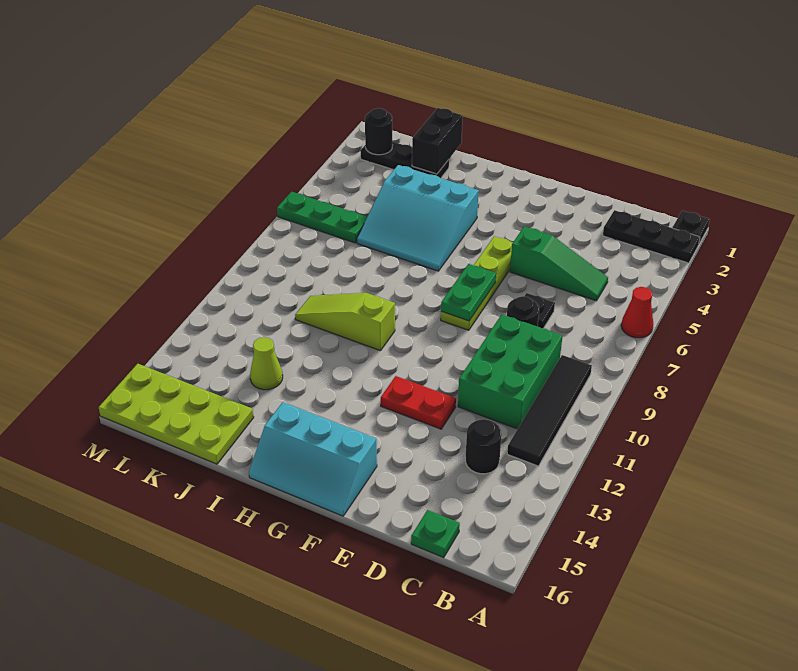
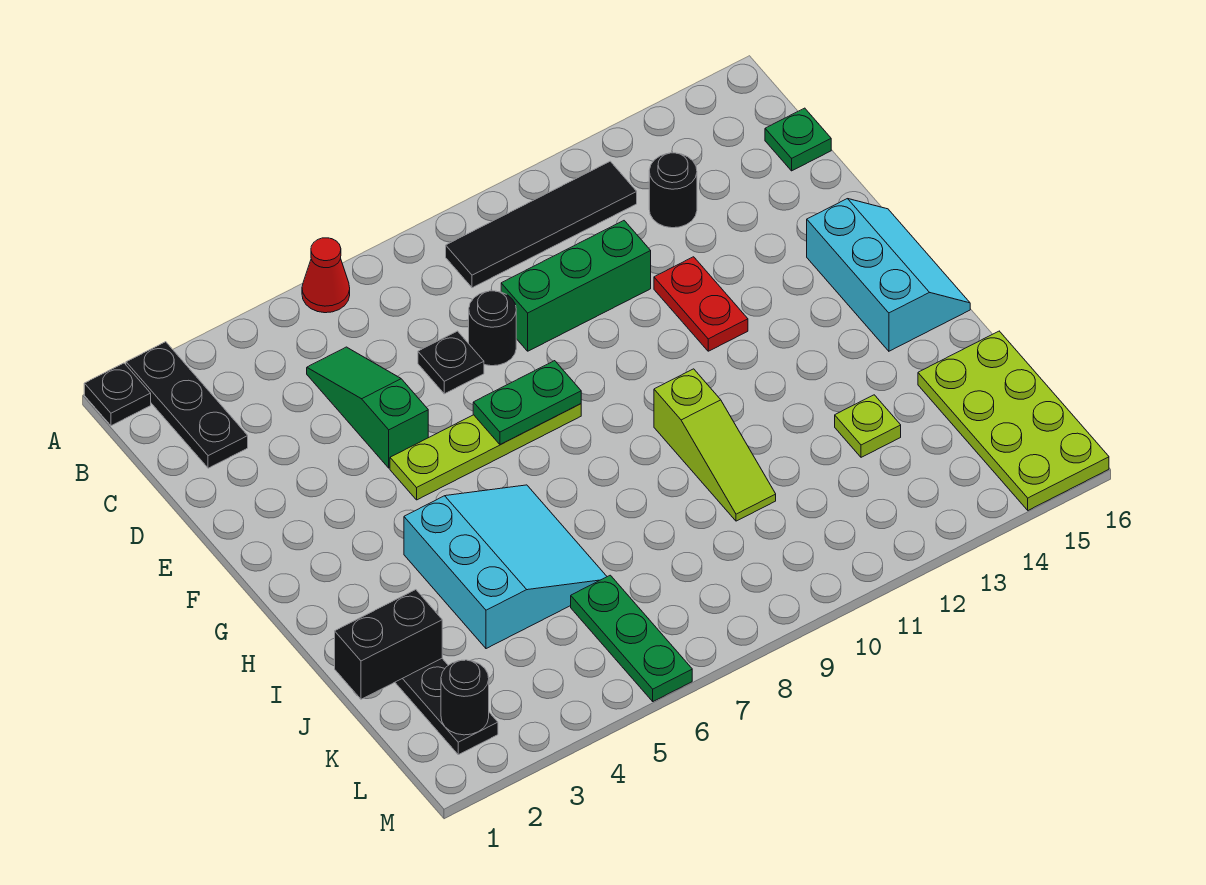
green brick C9:D11 level 1 -> green brick D9:D11 level 1
lime cone J13 level 1 -> lime plate J13 level 1

